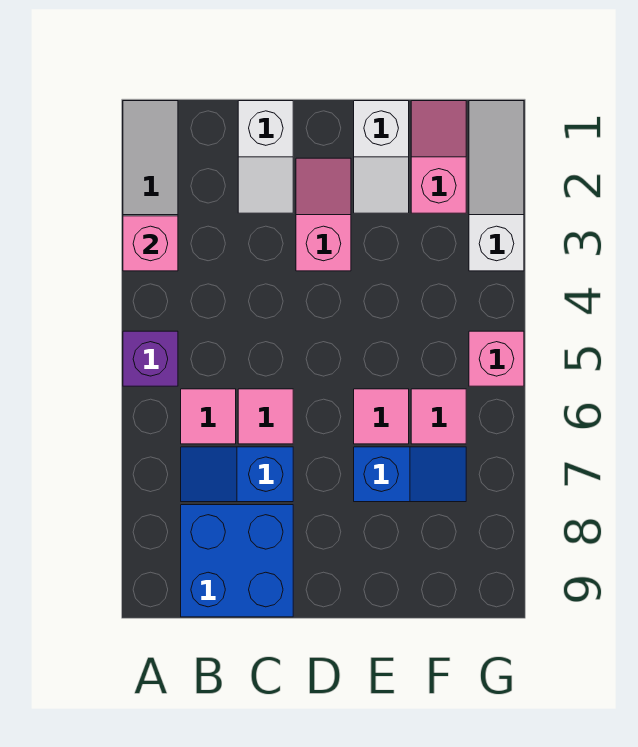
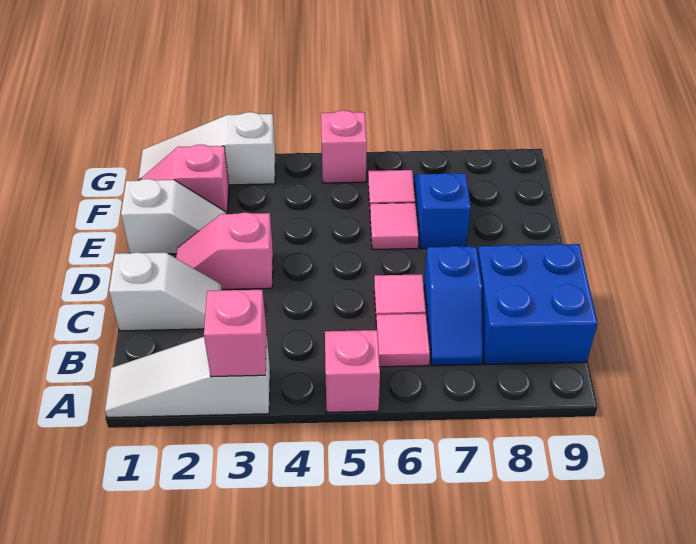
purple brick A5 level 1 -> pink brick A5 level 1

